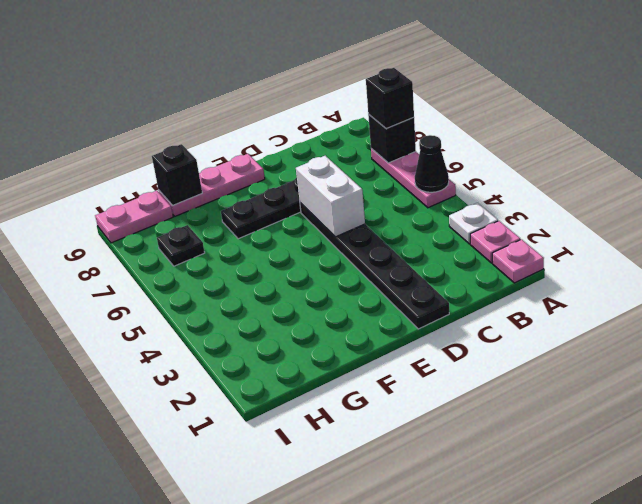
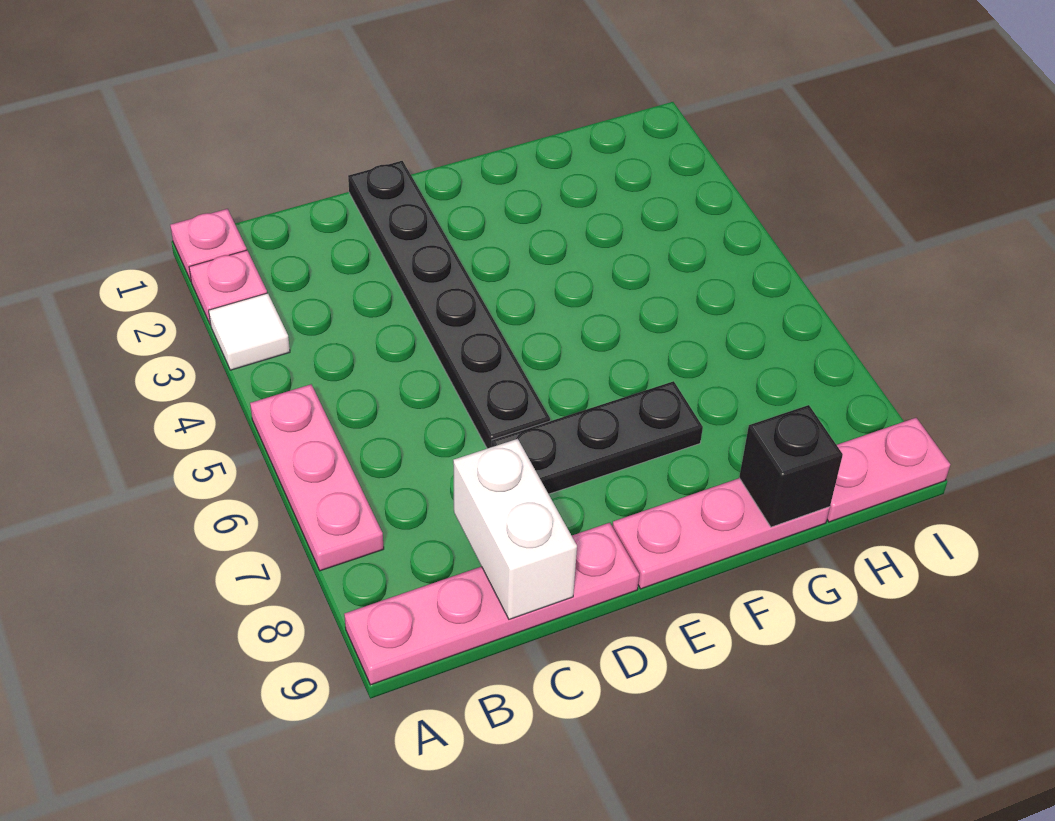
white plate A3 level 1 -> white tile A3 level 1
black cone A5 level 2 -> none
black brick A7 level 2 -> none
black brick A7 level 3 -> none
none -> pink plate A9:D9 level 1
white brick D5:D6 level 2 -> white brick C8:C9 level 2
black plate H7 level 1 -> none

